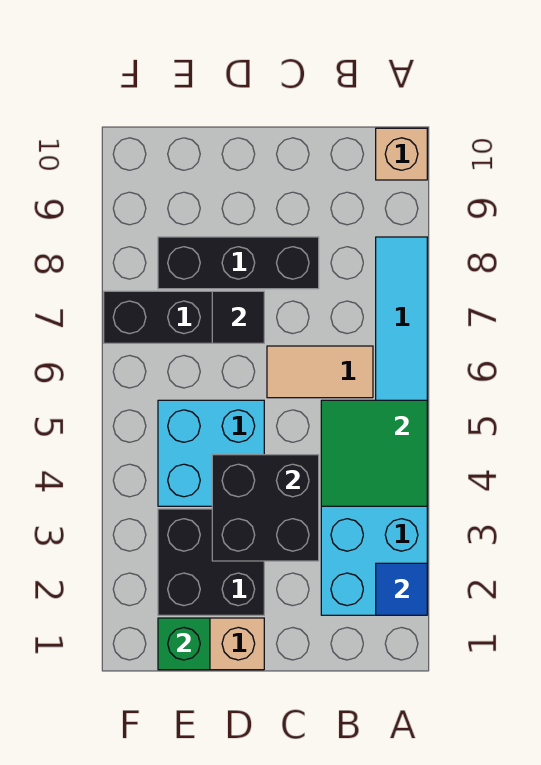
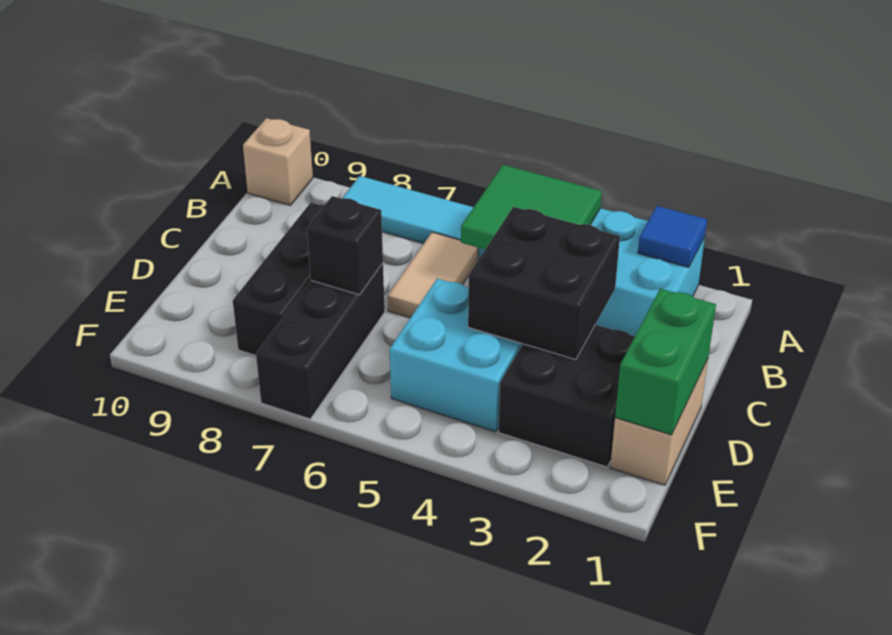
black tile D7 level 2 -> black brick D7 level 2
green brick E1 level 2 -> green brick D1:E1 level 2

